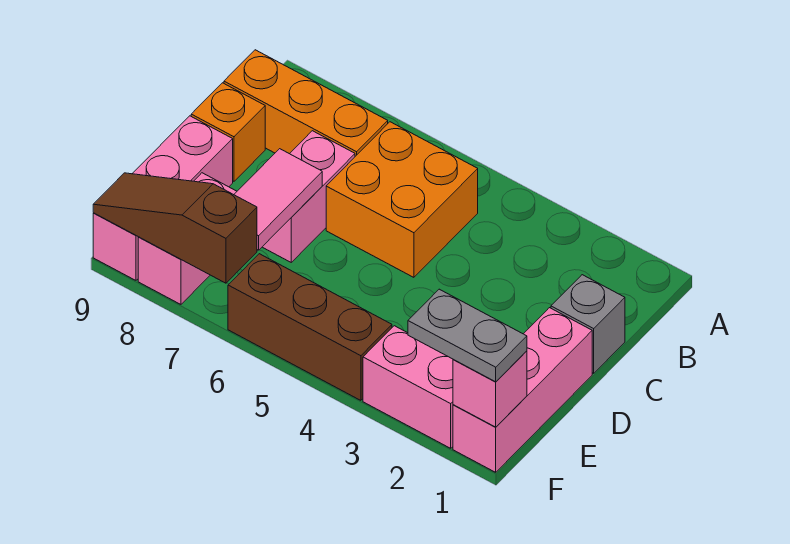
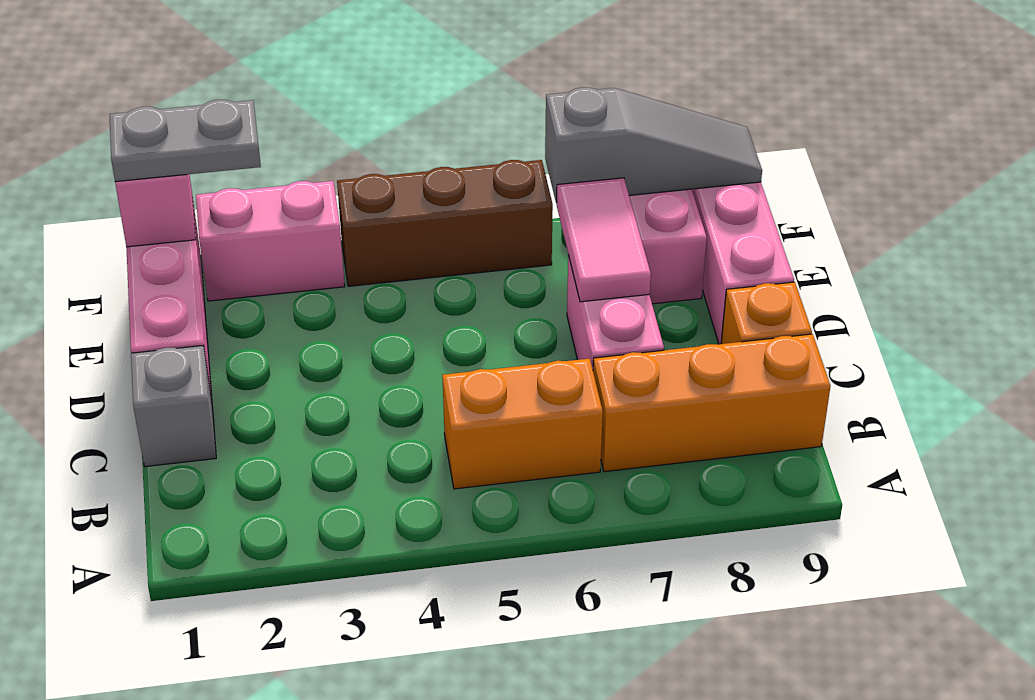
orange brick B5:C6 level 1 -> orange brick B5:B6 level 1
brown slope F7:F9 level 2 top 7 -> grey slope F7:F9 level 2 top 7

